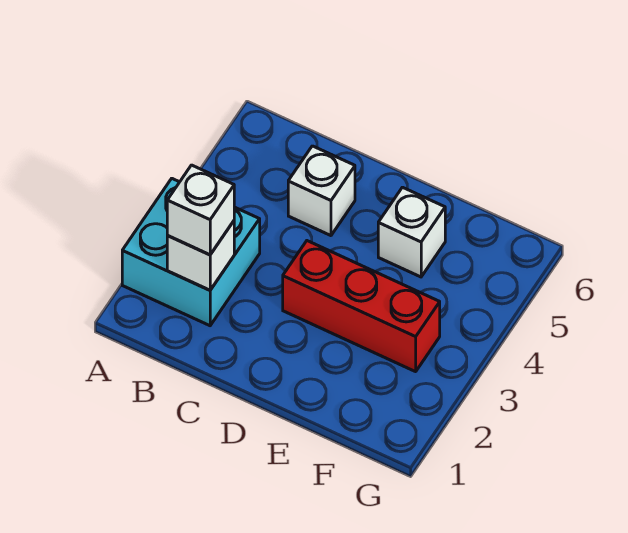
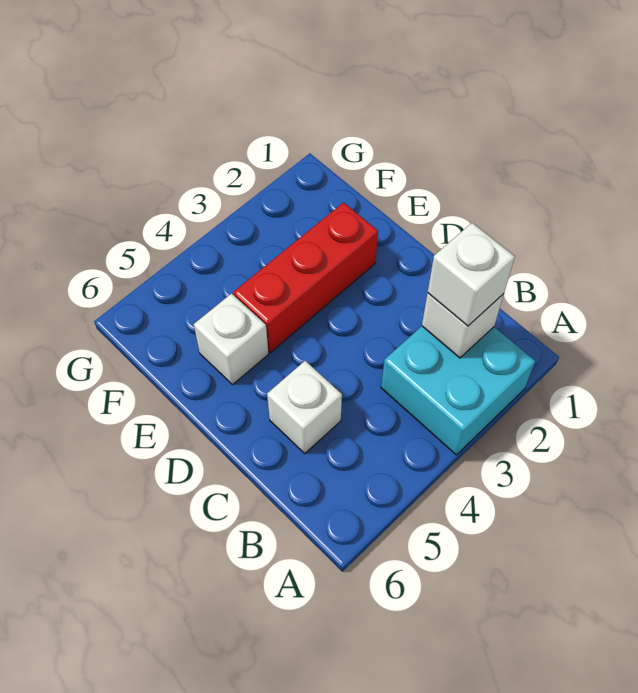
red brick D3:F3 level 1 -> red brick E2:E4 level 1

